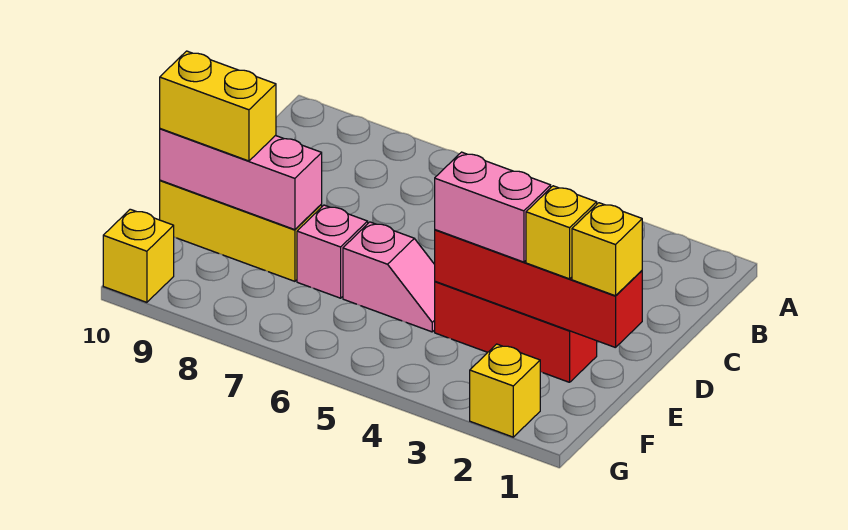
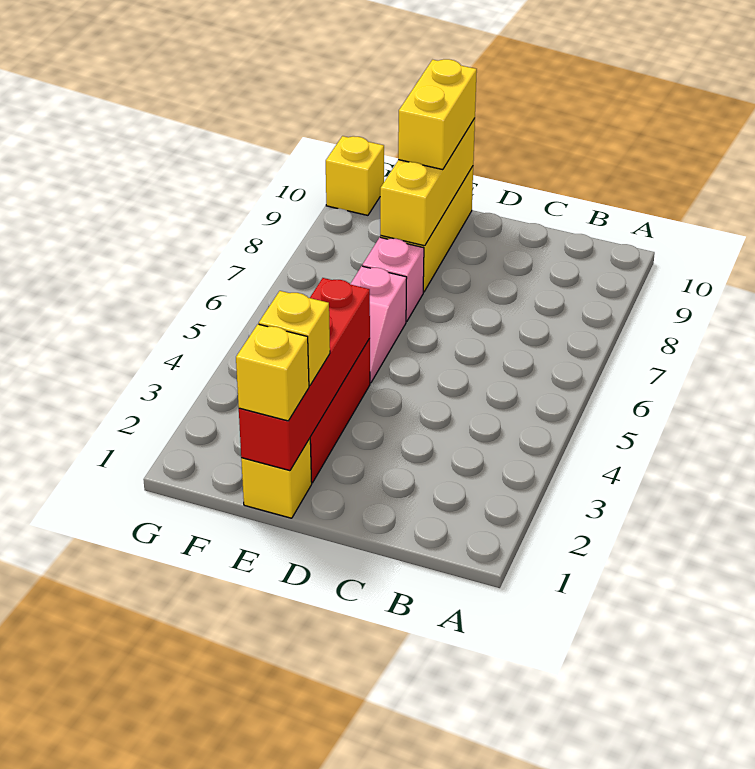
pink brick E3:E4 level 3 -> none
pink brick E8:E10 level 2 -> yellow brick E8:E10 level 2
yellow brick G2 level 1 -> yellow brick E1 level 1

